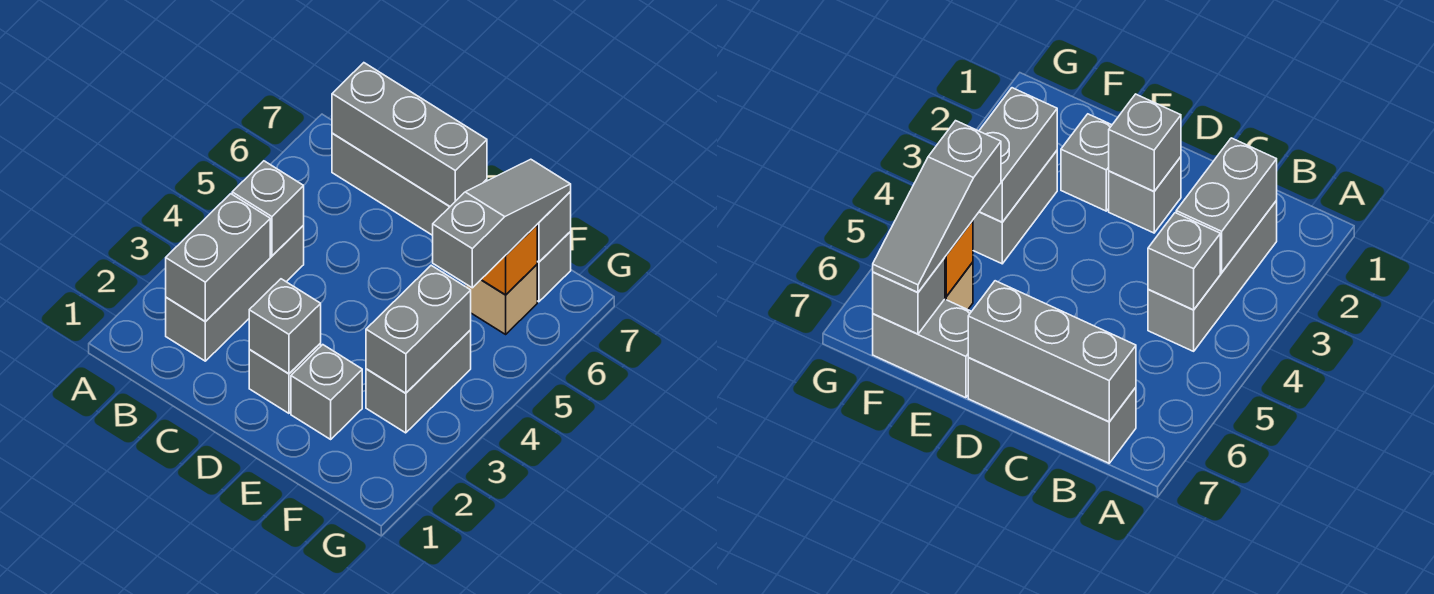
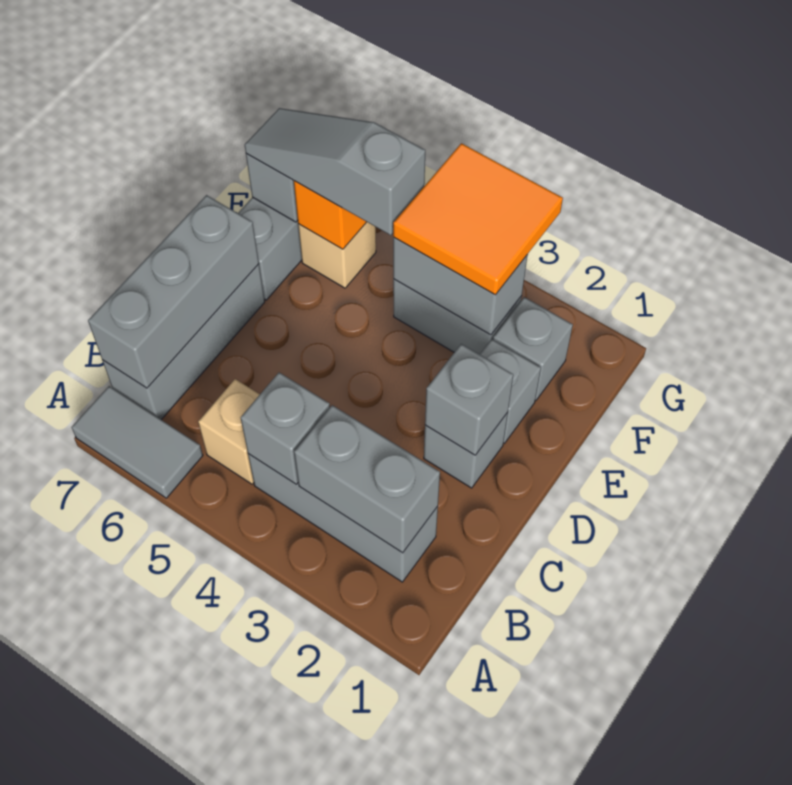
none -> grey tile A6:A7 level 1
none -> tan brick B5 level 1
none -> grey brick F2 level 1
none -> orange tile F3:G4 level 3

